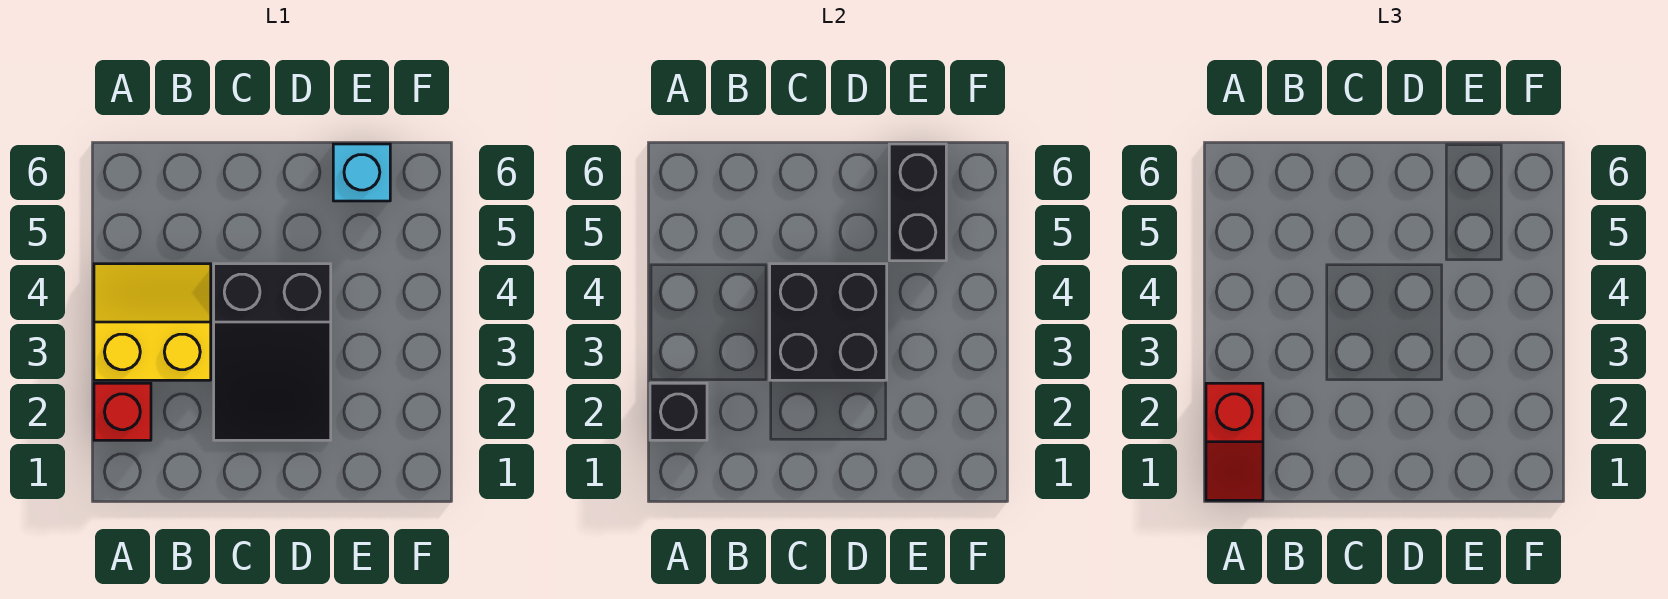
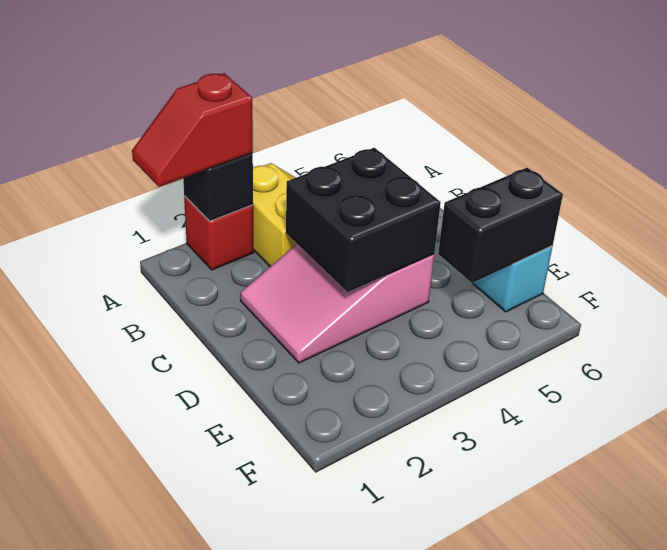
black slope C2:D4 level 1 top 4 -> pink slope C2:D4 level 1 top 4

